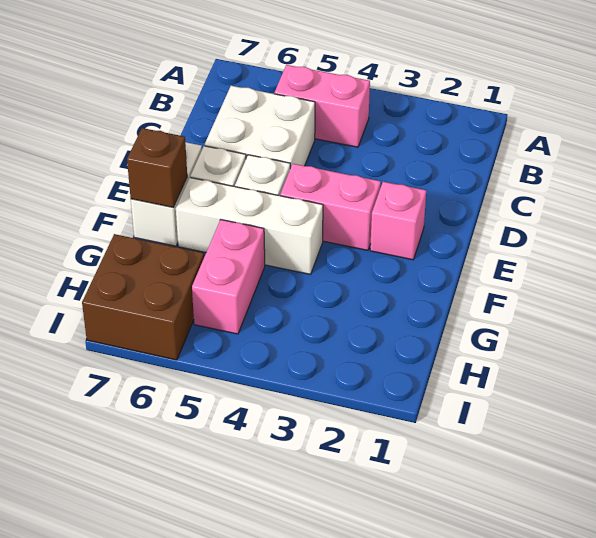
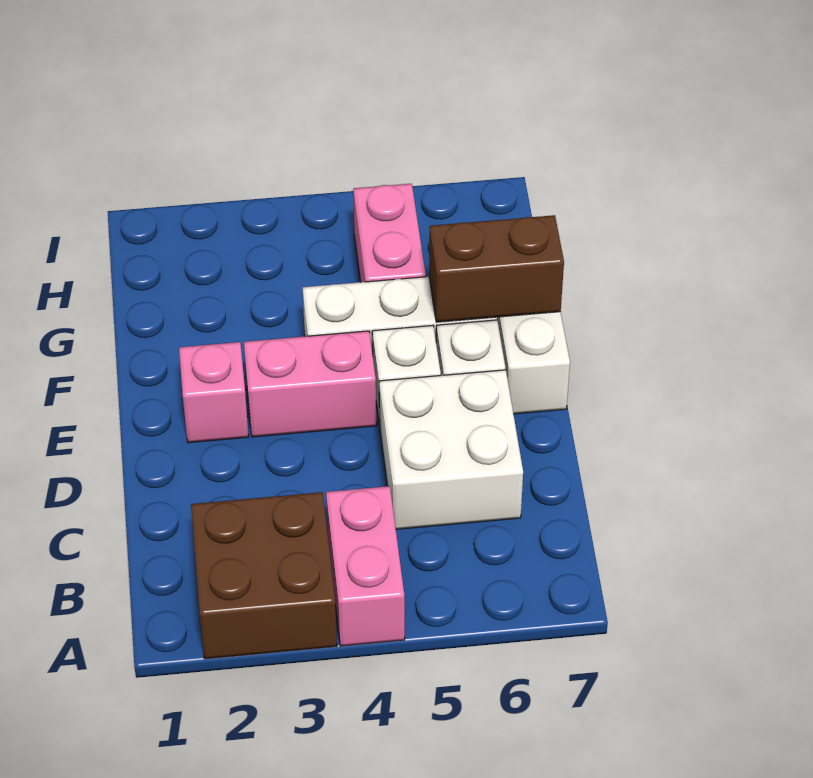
pink brick B4:B5 level 1 -> pink brick A4:B4 level 1
brown brick F7 level 2 -> brown brick F6:F7 level 2
brown brick H6:I7 level 1 -> brown brick A2:B3 level 1

